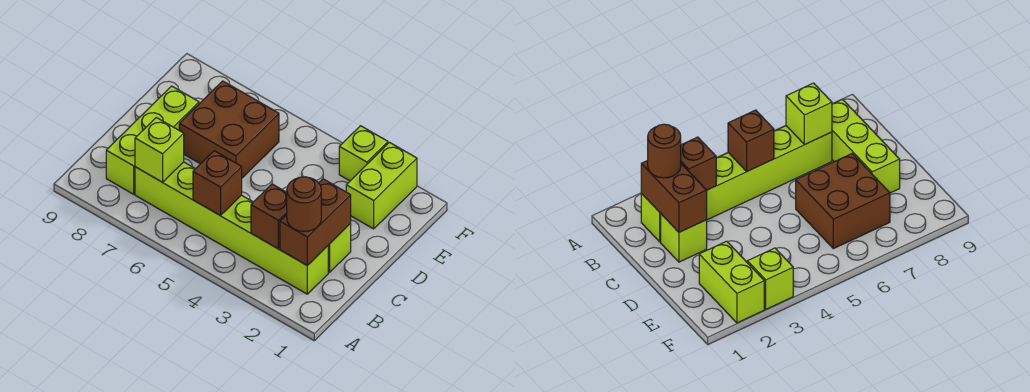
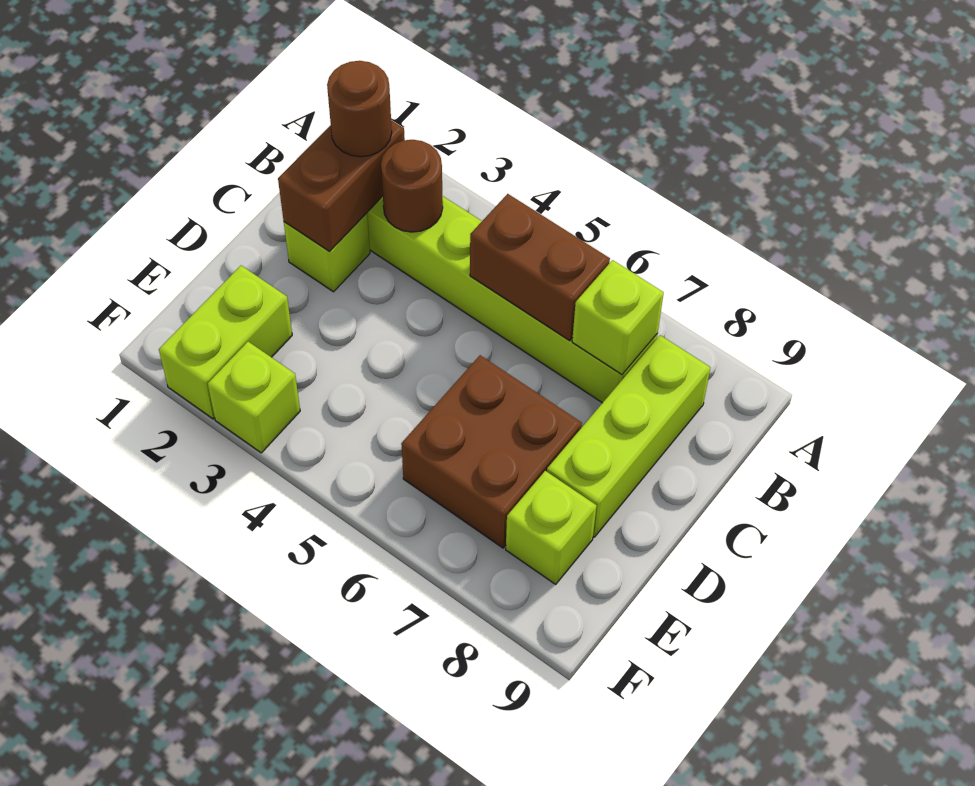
brown brick B3 level 2 -> brown round brick B3 level 2
brown brick B5 level 2 -> brown brick B5:B6 level 2
none -> lime brick E8 level 1

